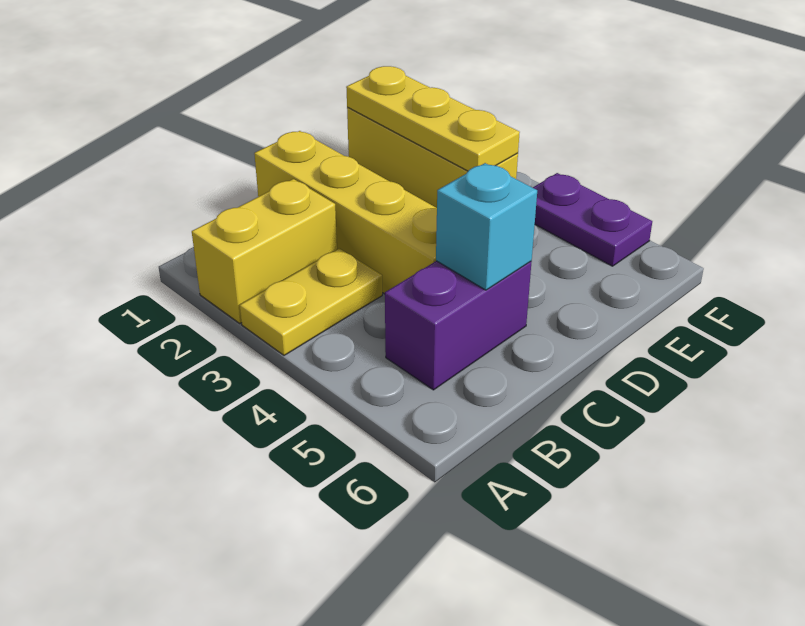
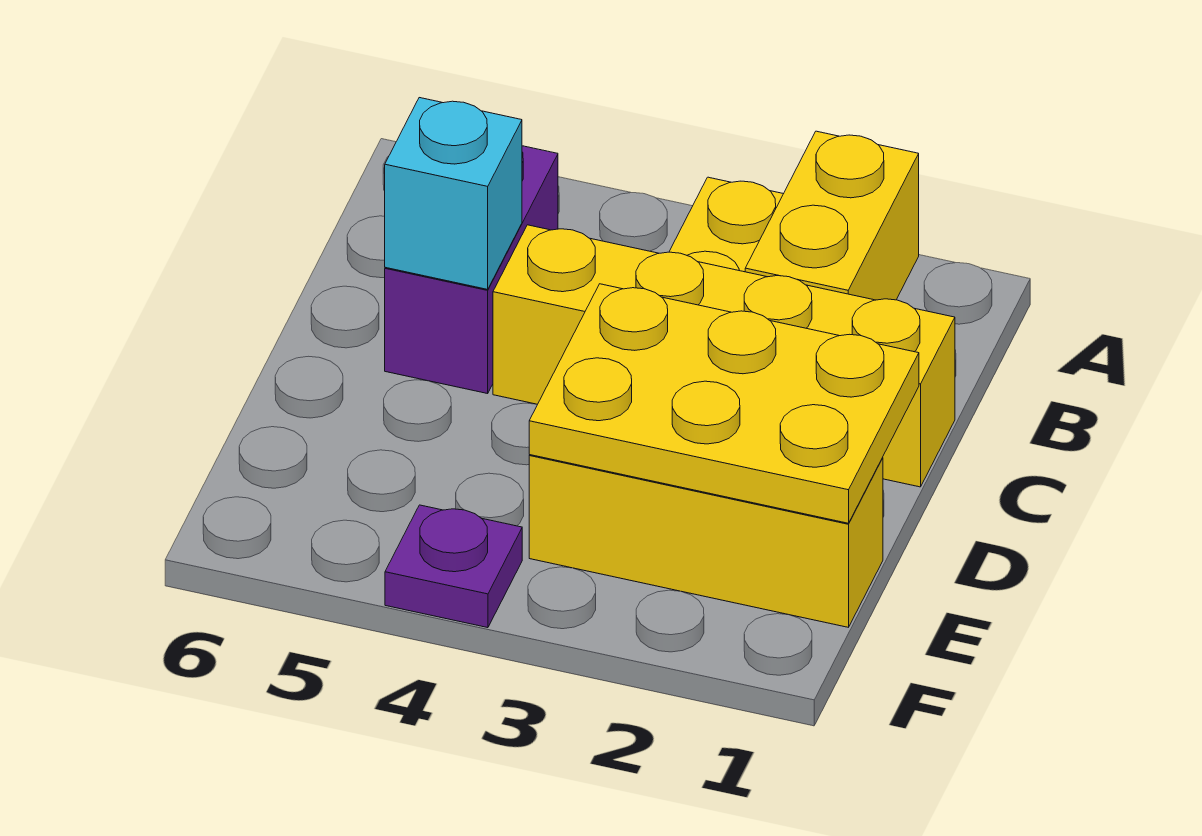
yellow plate E1:E3 level 2 -> yellow plate D1:E3 level 2
purple plate F4:F5 level 1 -> purple plate F4 level 1

